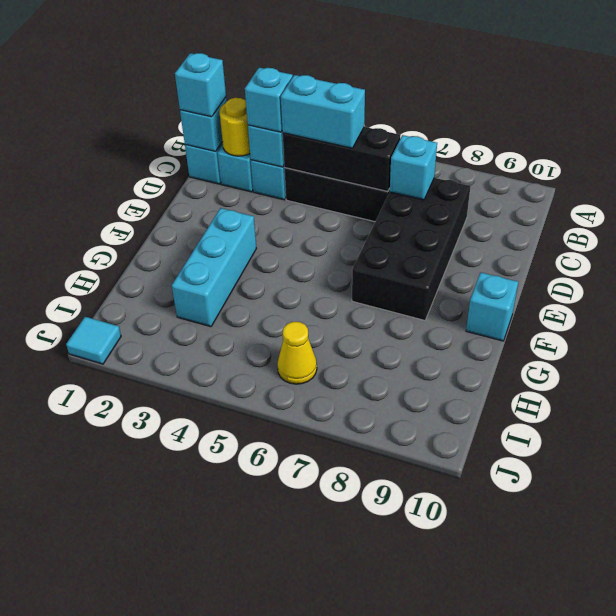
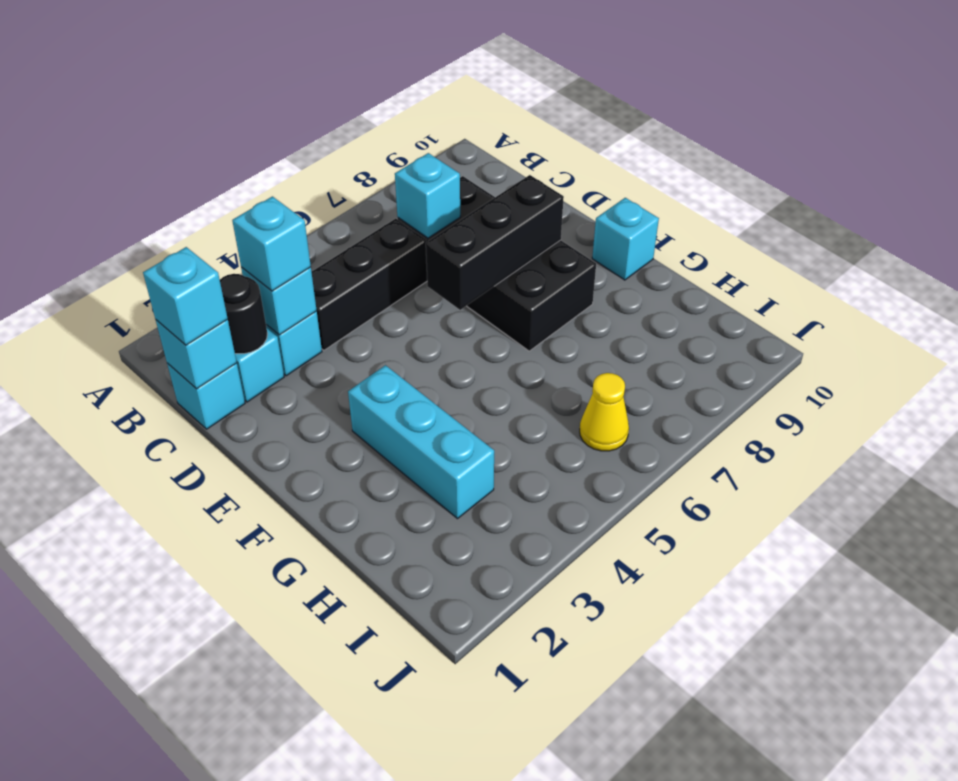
yellow round brick C2 level 2 -> black round brick C2 level 2
black brick C4:C6 level 2 -> black brick E6:E8 level 2
cyan brick C4:C5 level 3 -> none
cyan tile J1 level 1 -> none

